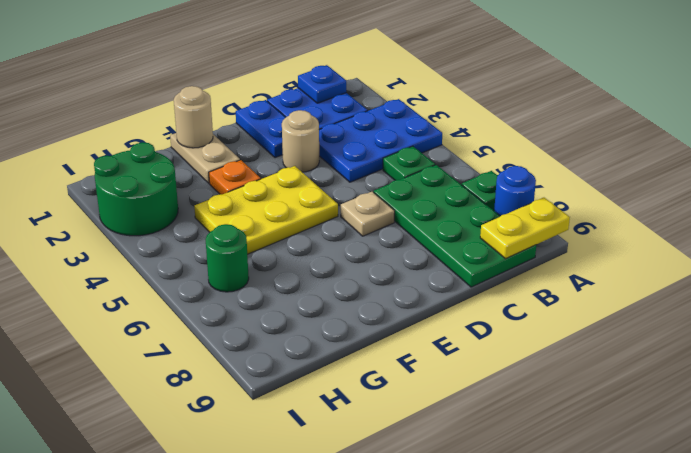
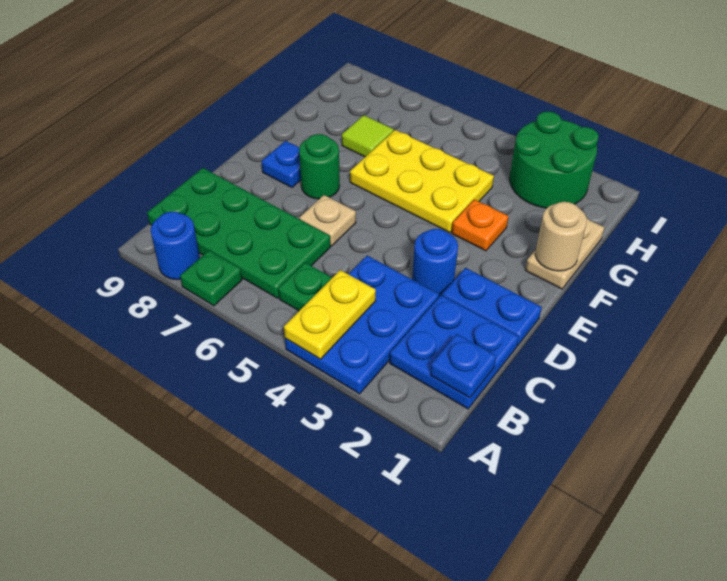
yellow plate A9:B9 level 2 -> yellow plate A4:B4 level 2
tan round brick D3 level 1 -> blue round brick D3 level 1
yellow plate E4:G5 level 1 -> yellow plate F4:G6 level 1
none -> blue plate E8 level 1
tan plate F1:F2 level 1 -> tan plate F1:G1 level 1
none -> lime tile G7 level 1
green round brick H6 level 1 -> green round brick E7 level 1

